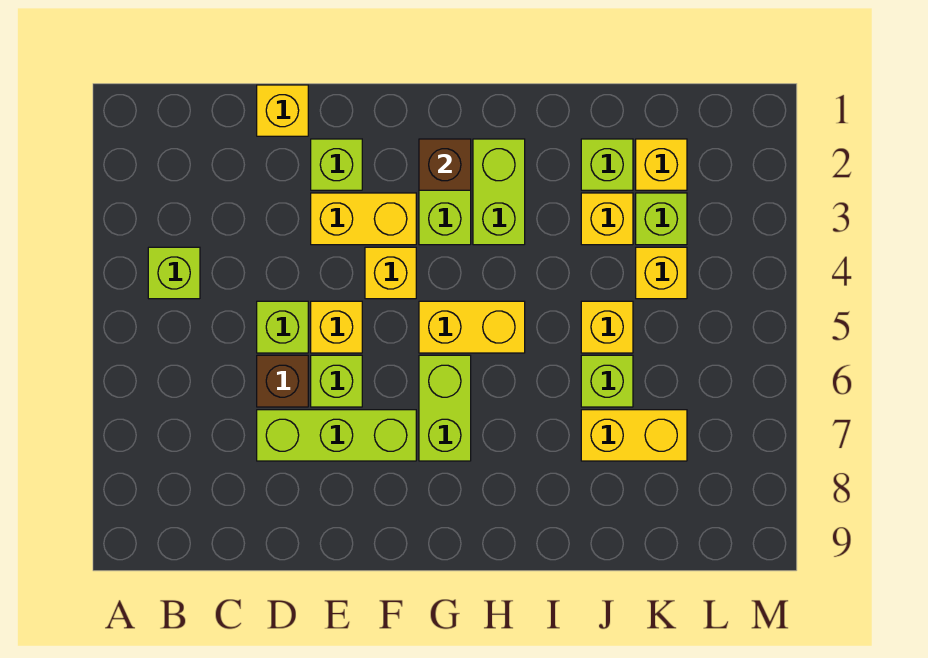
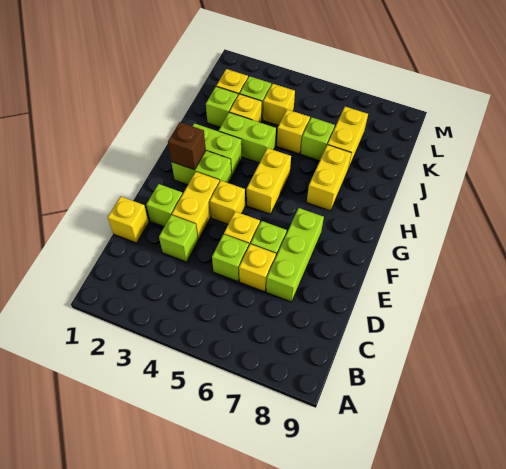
lime brick B4 level 1 -> lime brick D3 level 1
brown brick D6 level 1 -> yellow brick D6 level 1
lime brick G6:G7 level 1 -> lime brick I3:I4 level 1
none -> yellow brick H7:I7 level 1

